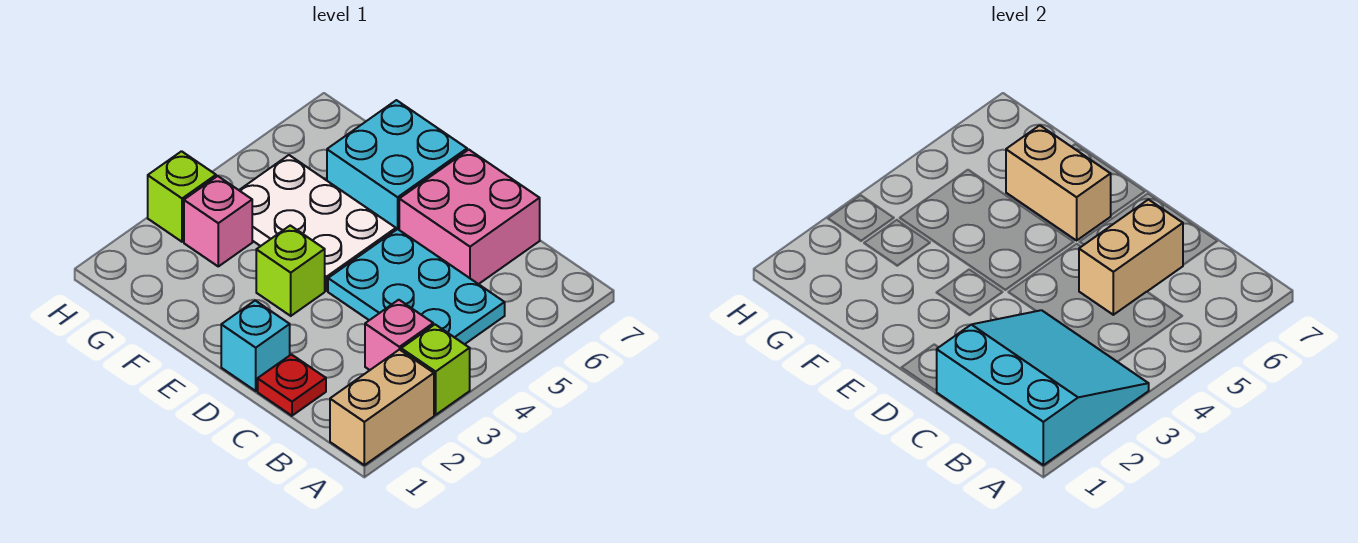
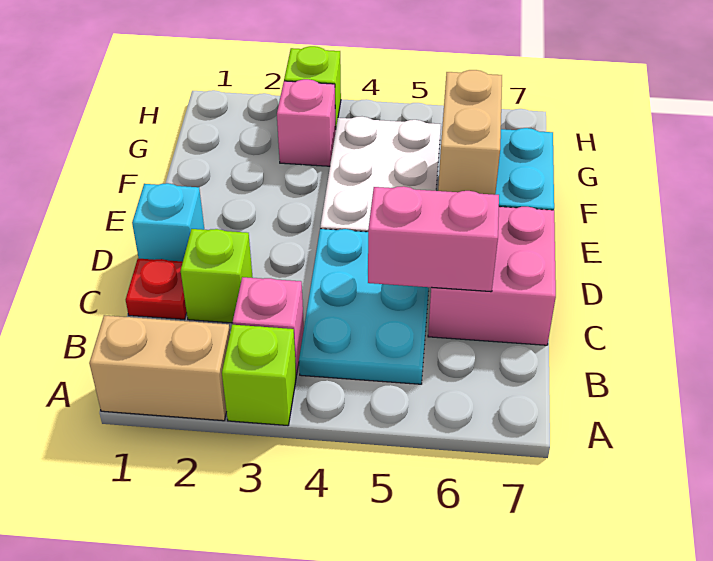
cyan slope A1:C3 level 2 top 1 -> none
tan brick C5:C6 level 2 -> pink brick C5:C6 level 2
lime brick E3 level 1 -> lime brick C2 level 1

